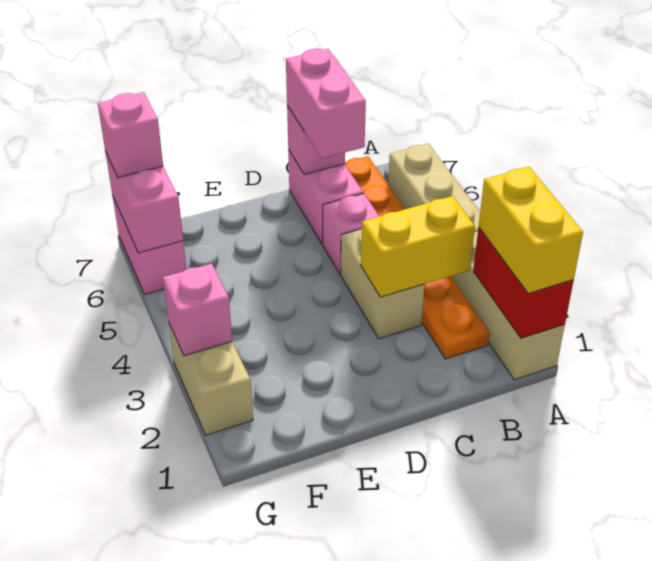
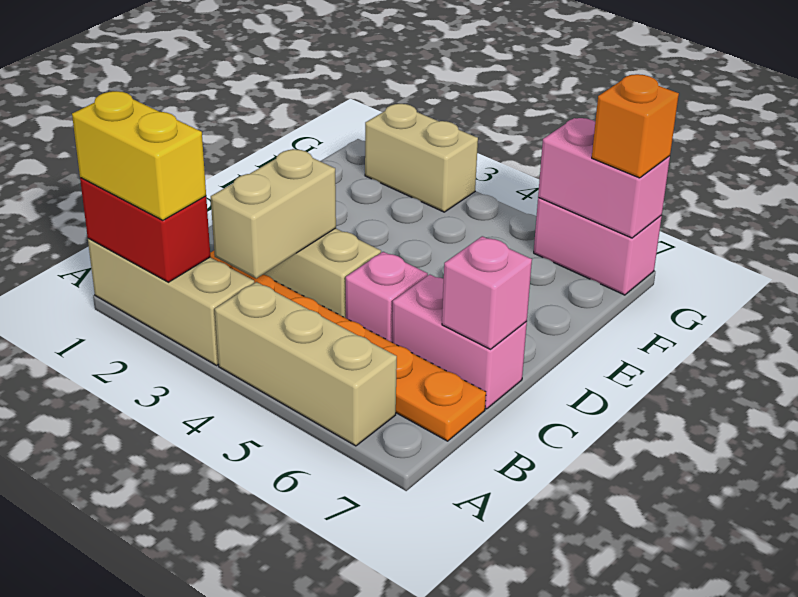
yellow brick B3:C3 level 2 -> tan brick B3:C3 level 2
pink brick C6:C7 level 3 -> none
pink brick G3 level 2 -> none
pink brick G7 level 3 -> orange brick G7 level 3

